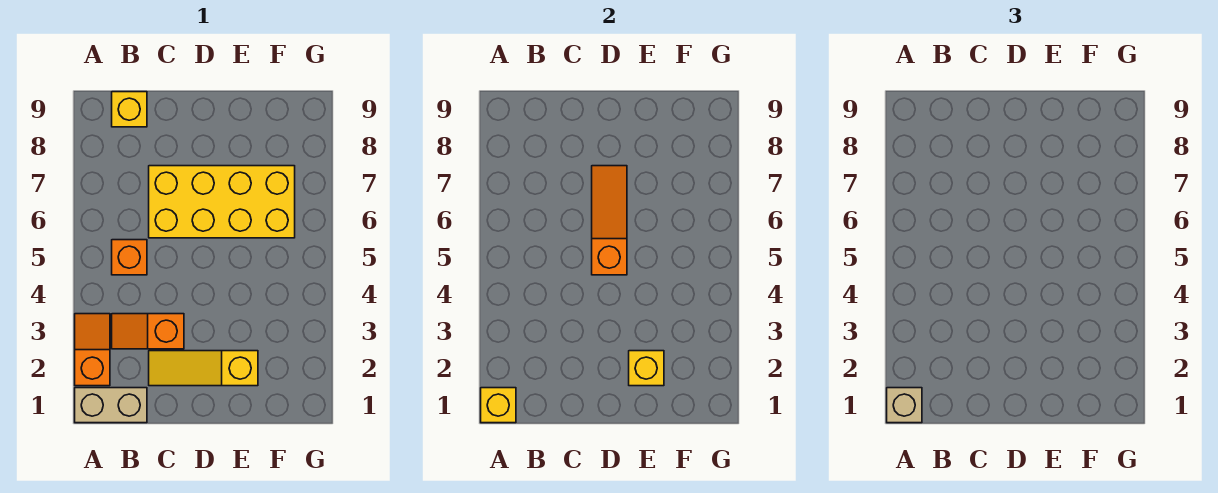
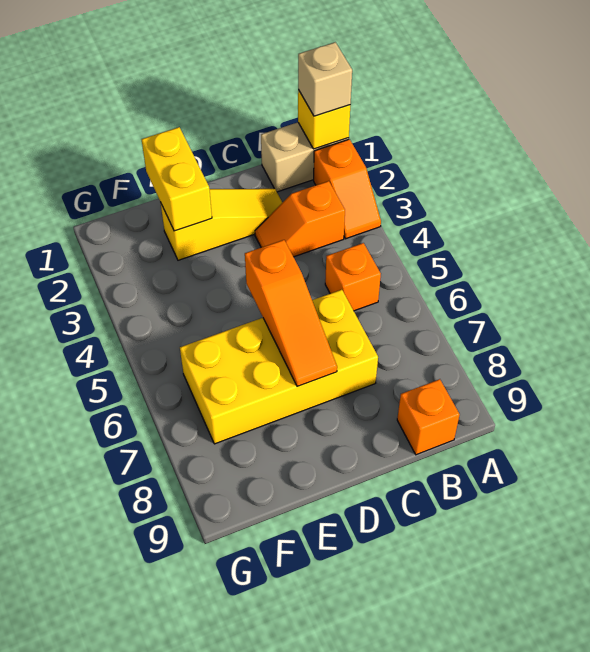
orange slope B3:C3 level 1 top C -> orange slope B3:C3 level 1 top B
yellow brick B9 level 1 -> orange brick B9 level 1
yellow brick E2 level 2 -> yellow brick E1:E2 level 2

